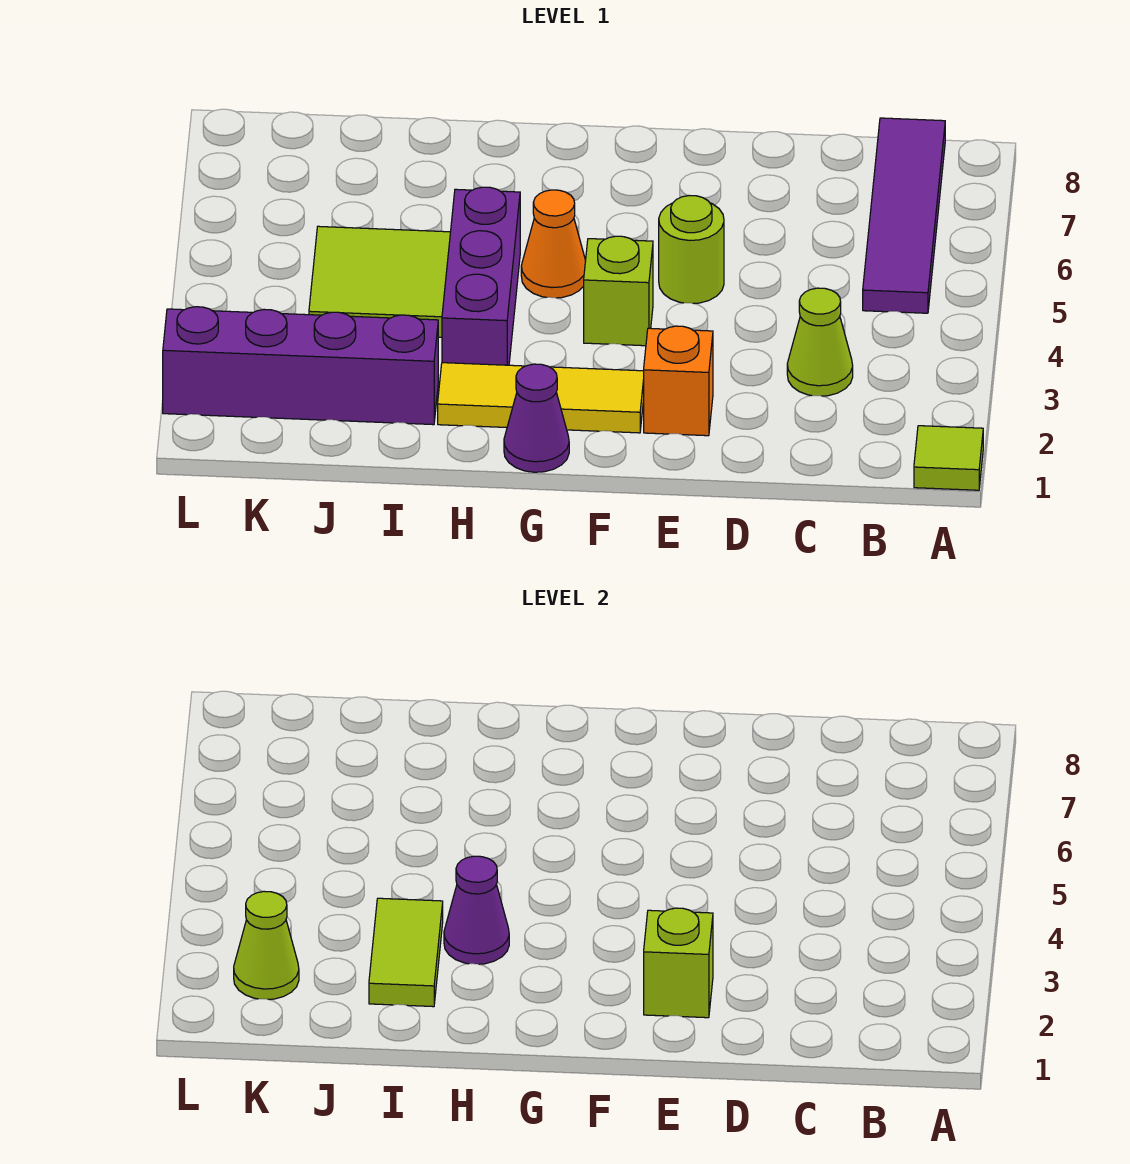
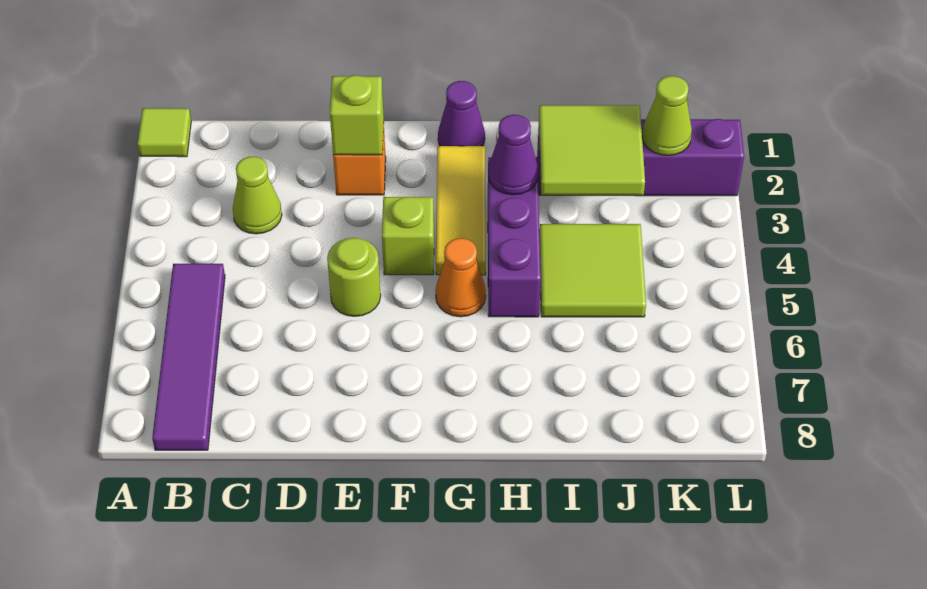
yellow tile F2:H2 level 1 -> yellow tile G2:G4 level 1
lime tile I2:I3 level 2 -> lime tile I2:J3 level 2

